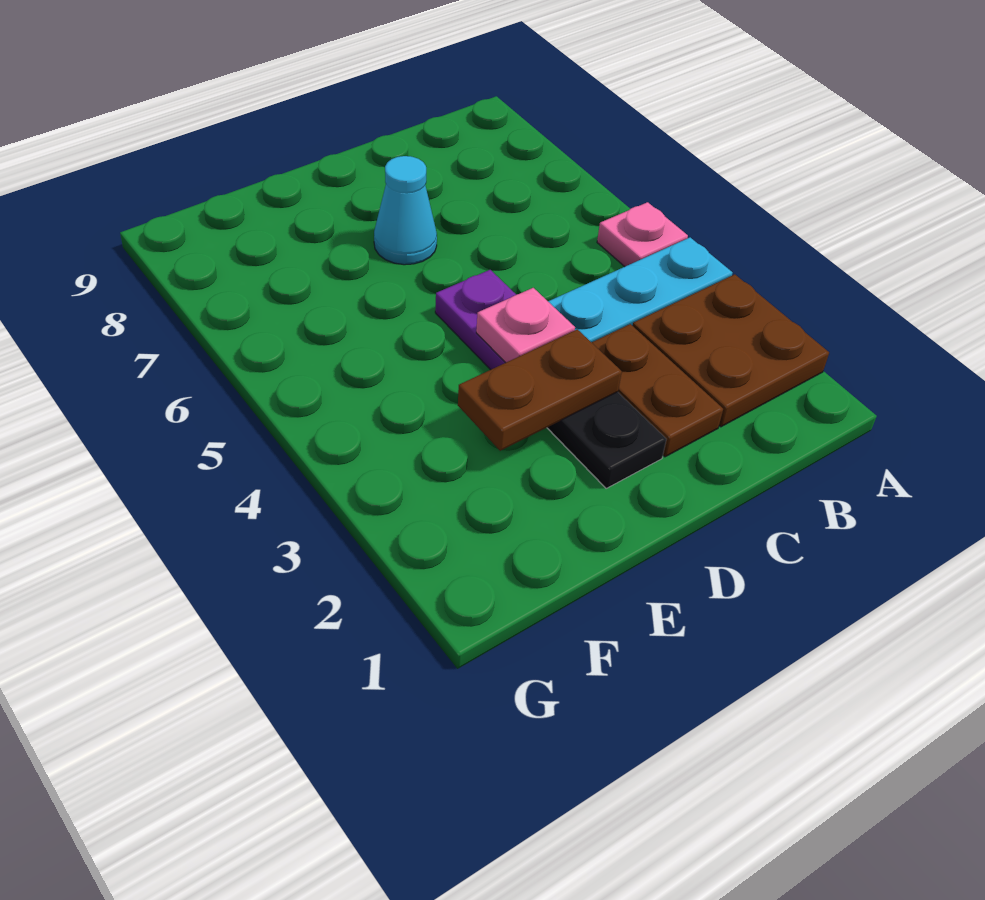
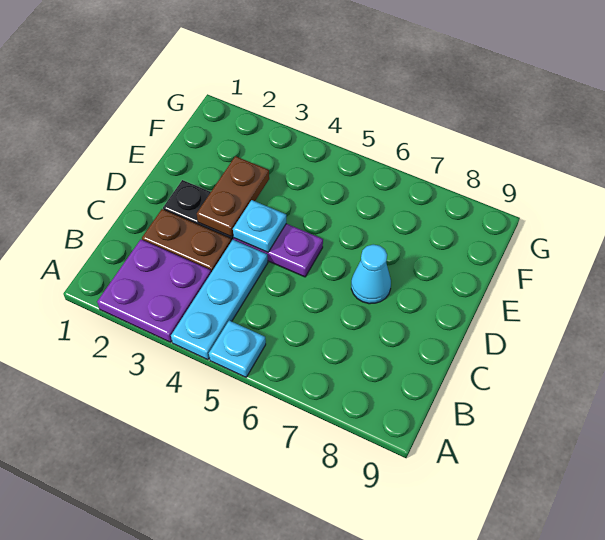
brown plate A2:B3 level 1 -> purple plate A2:B3 level 1
pink plate A5 level 1 -> cyan plate A5 level 1
pink plate D4 level 2 -> cyan plate D4 level 2

